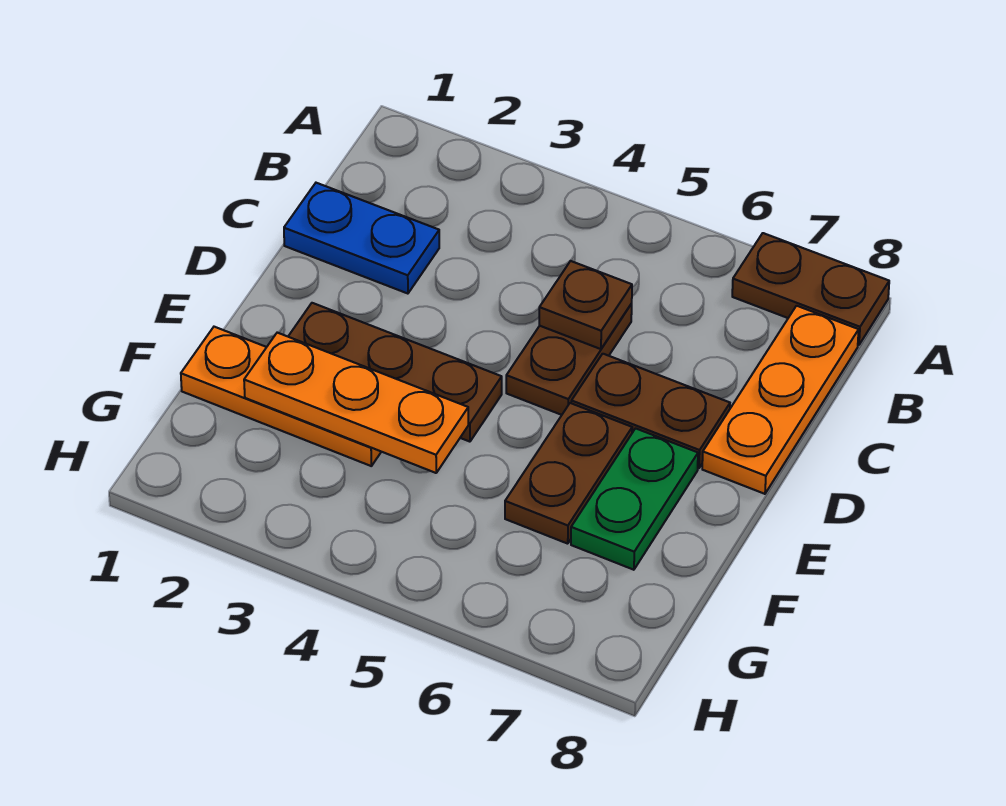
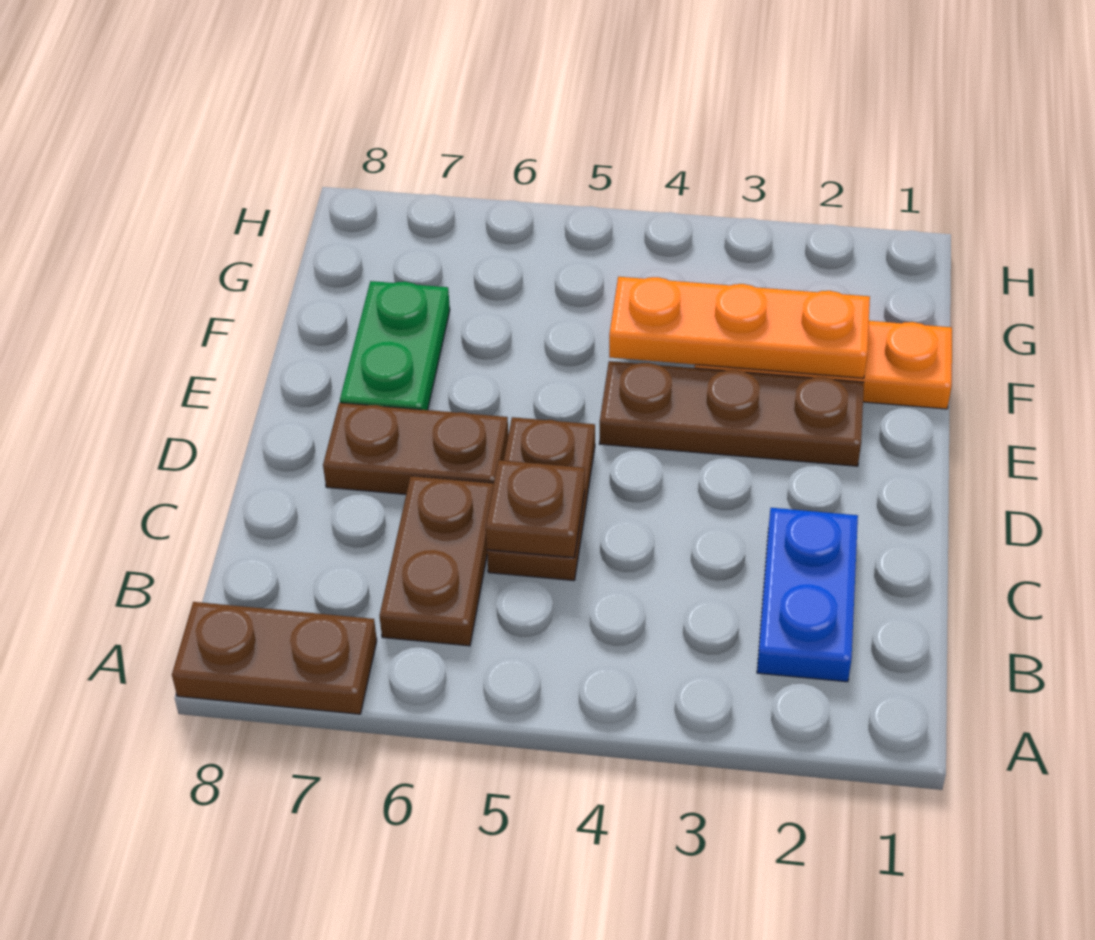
orange plate B8:D8 level 1 -> none
blue plate C1:C2 level 1 -> blue plate B2:C2 level 1
brown plate E6:F6 level 1 -> brown plate B6:C6 level 1

